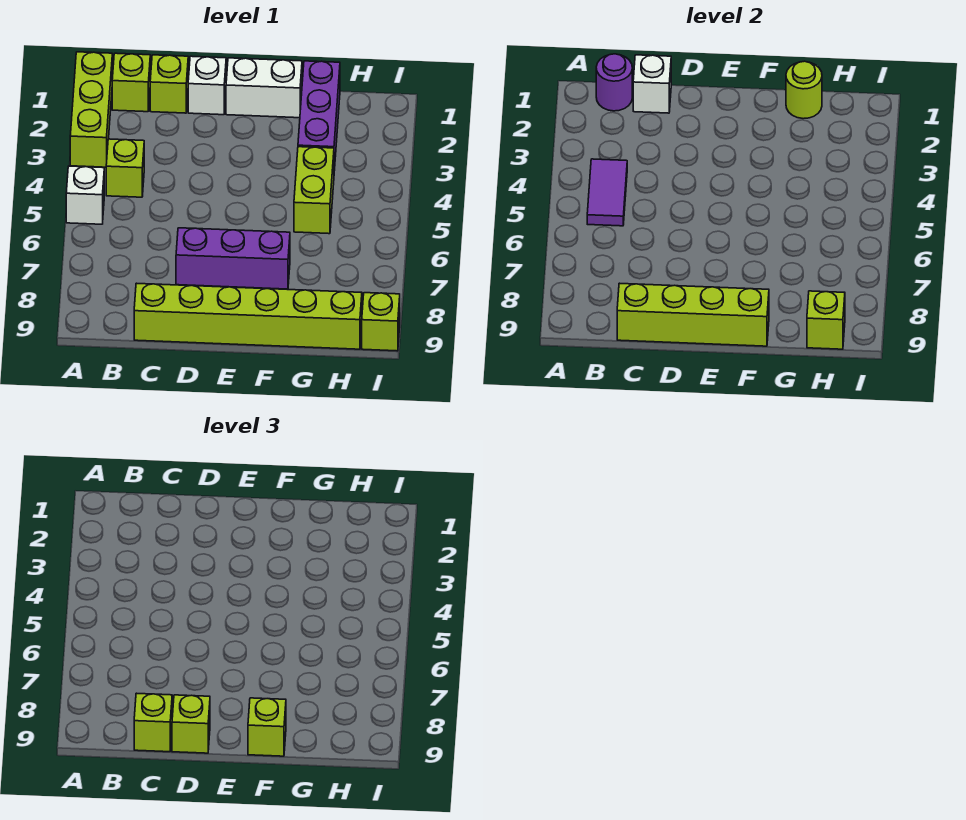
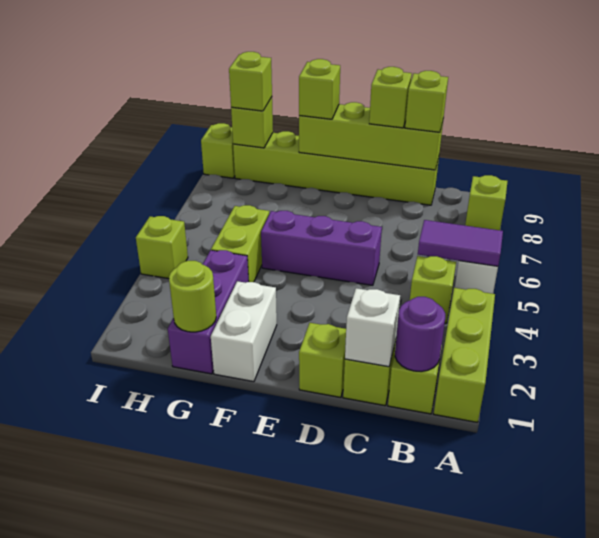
none -> lime brick A8 level 1
purple tile B4:B5 level 2 -> purple tile A5:B5 level 2
white brick D1 level 1 -> lime brick D1 level 1
purple brick D7:F7 level 1 -> purple brick D5:F5 level 1
white brick E1:F1 level 1 -> white brick F1:F2 level 1
none -> lime brick H9 level 3
none -> lime brick I4 level 1

